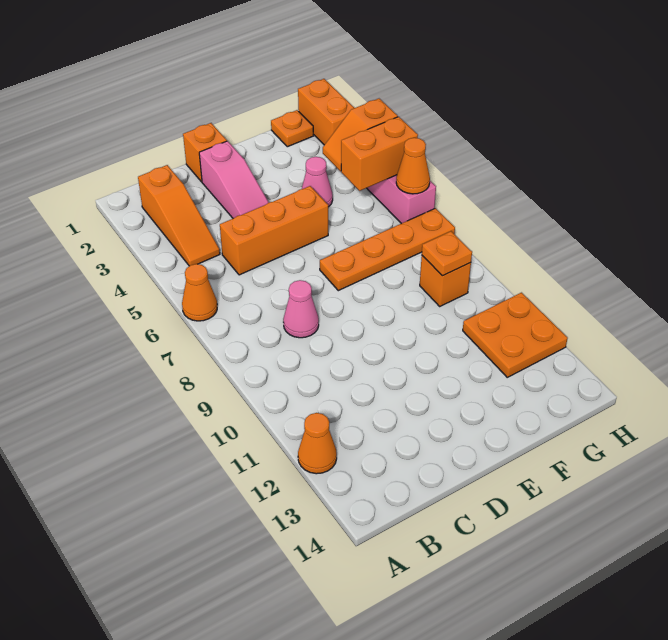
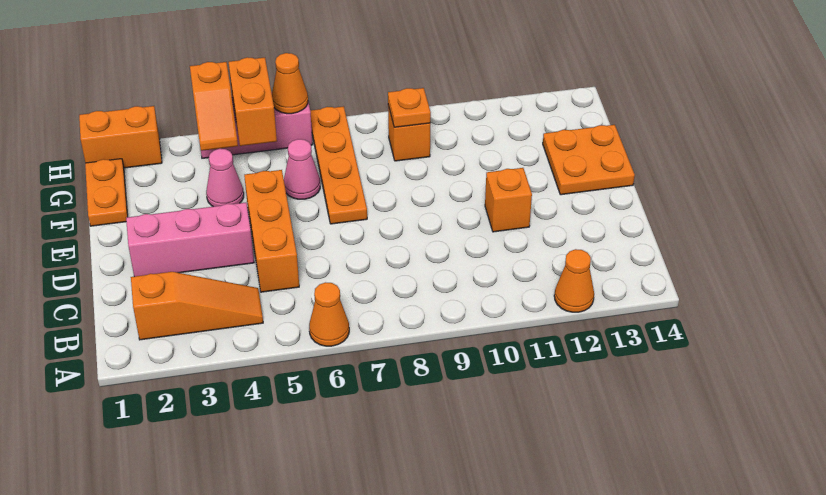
pink cone C8 level 1 -> pink cone F6 level 1
orange brick D1 level 1 -> orange brick D11 level 1
pink slope D2:D4 level 1 top 2 -> pink brick D2:D4 level 1
orange plate G1 level 1 -> orange plate F1:G1 level 1
orange plate G11:H12 level 1 -> orange plate E13:F14 level 1

